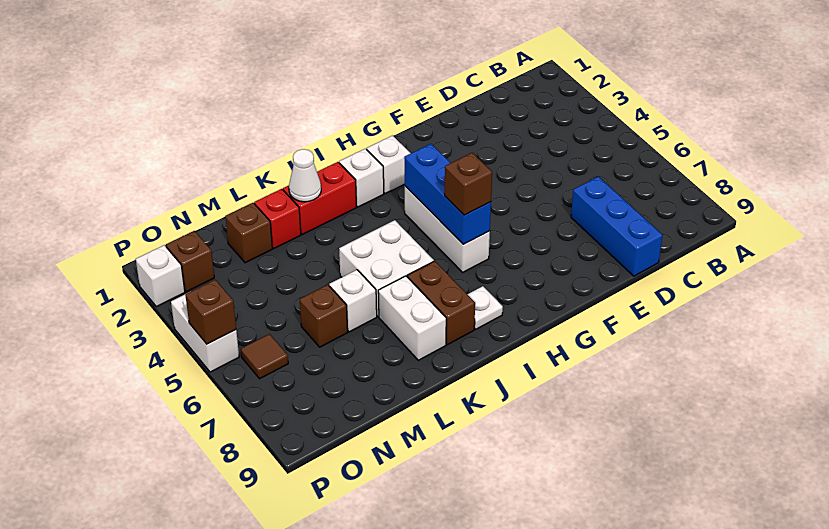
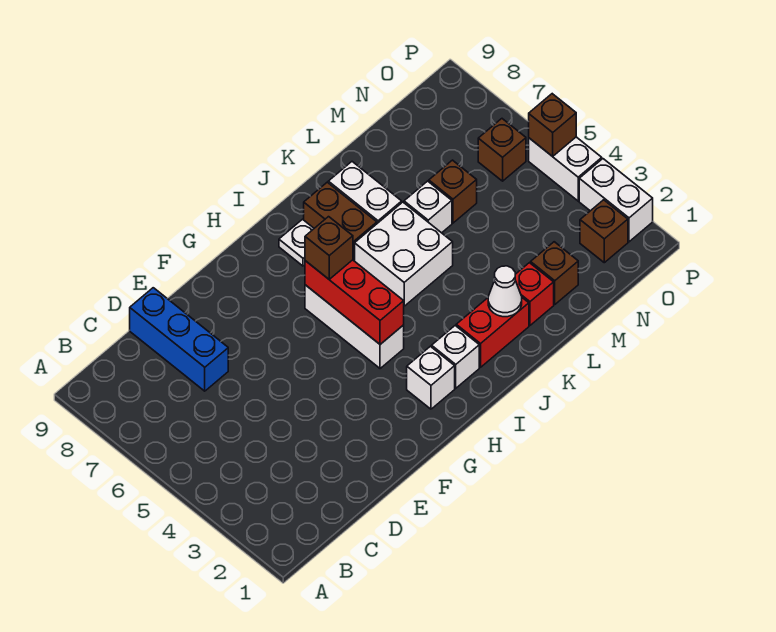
blue brick H4:H6 level 2 -> red brick H4:H6 level 2
brown tile O6 level 1 -> brown brick O6 level 1
white brick P2 level 1 -> white brick P2:P3 level 1

